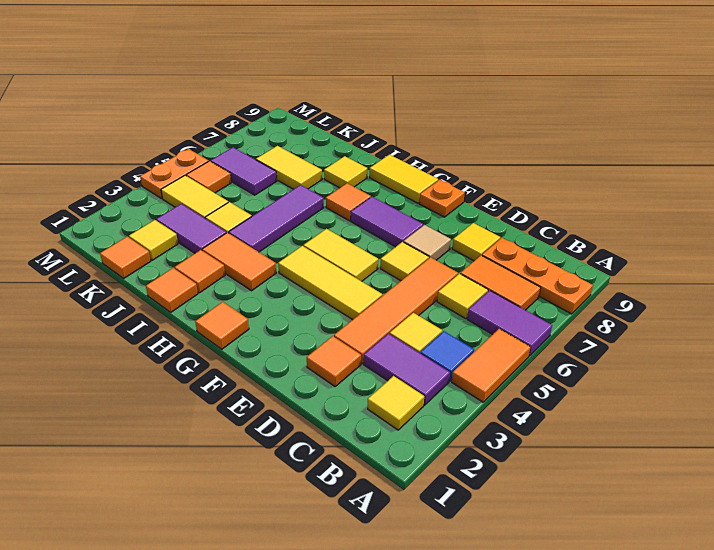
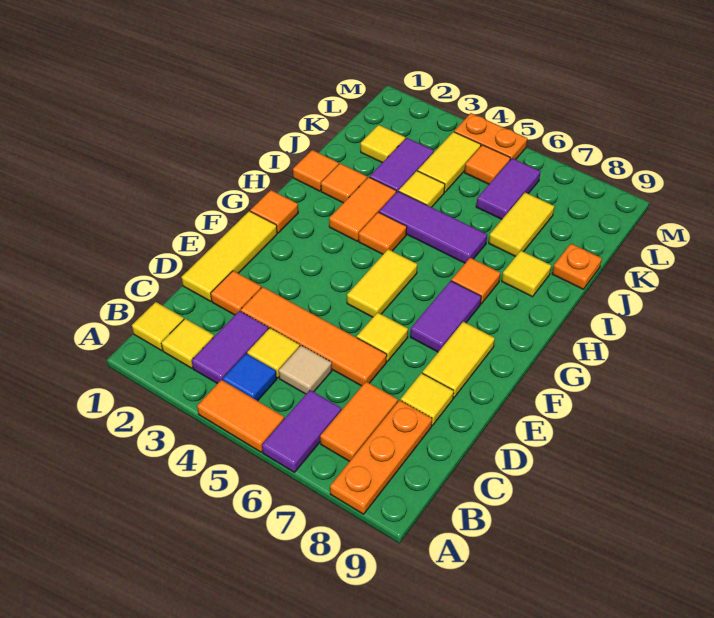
yellow tile C6 level 1 -> yellow tile B1 level 1
yellow tile E4:G4 level 1 -> yellow tile D1:F1 level 1
tan tile E7 level 1 -> tan tile C5 level 1
orange plate F9 level 1 -> orange plate J9 level 1
yellow tile G9:H9 level 1 -> yellow tile E8:F8 level 1
orange tile K1 level 1 -> orange tile H4 level 1

